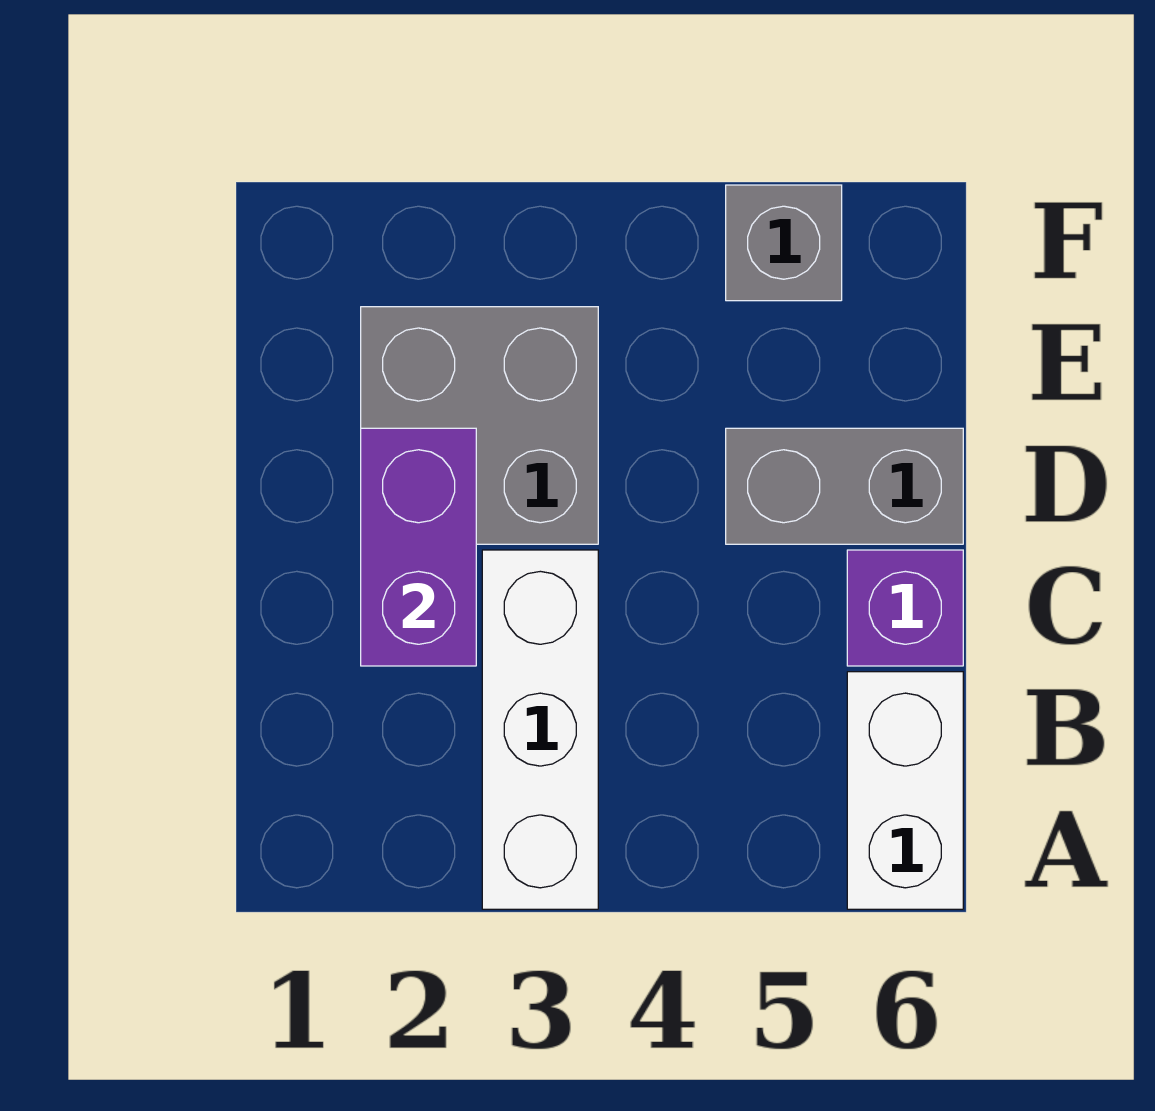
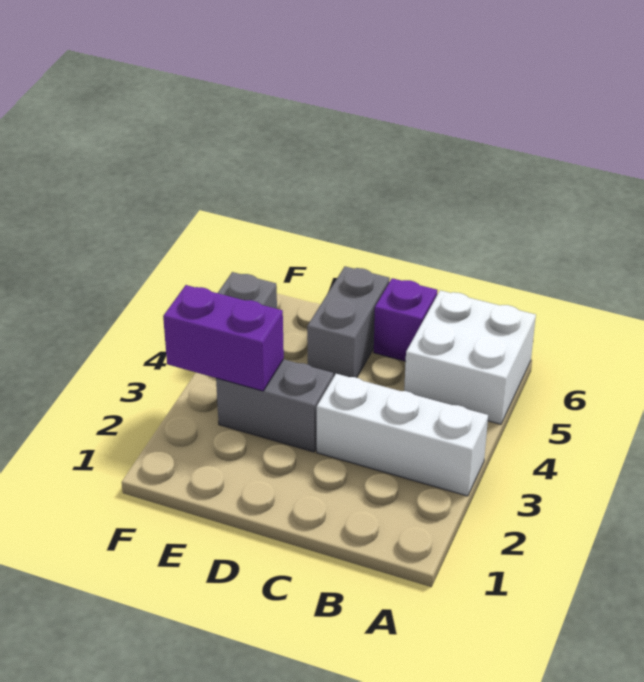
white brick A6:B6 level 1 -> white brick A5:B6 level 1
purple brick C2:D2 level 2 -> purple brick E3:F3 level 2
grey brick D2:E3 level 1 -> grey brick D3:E3 level 1

